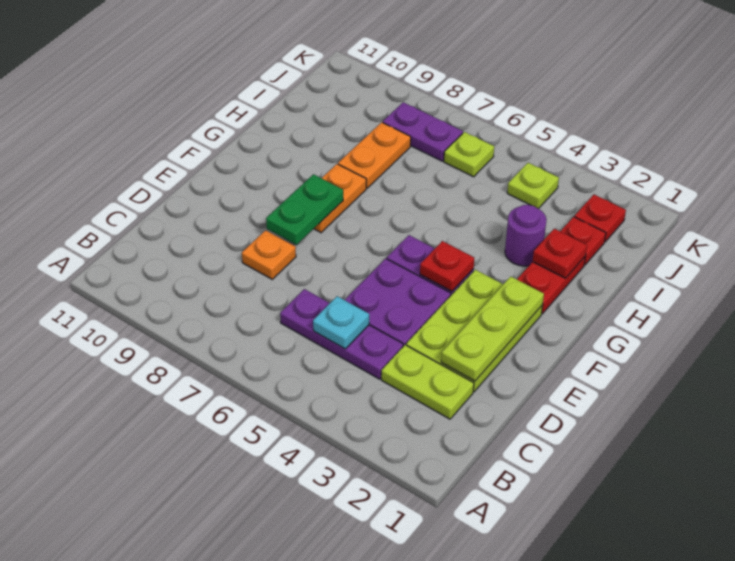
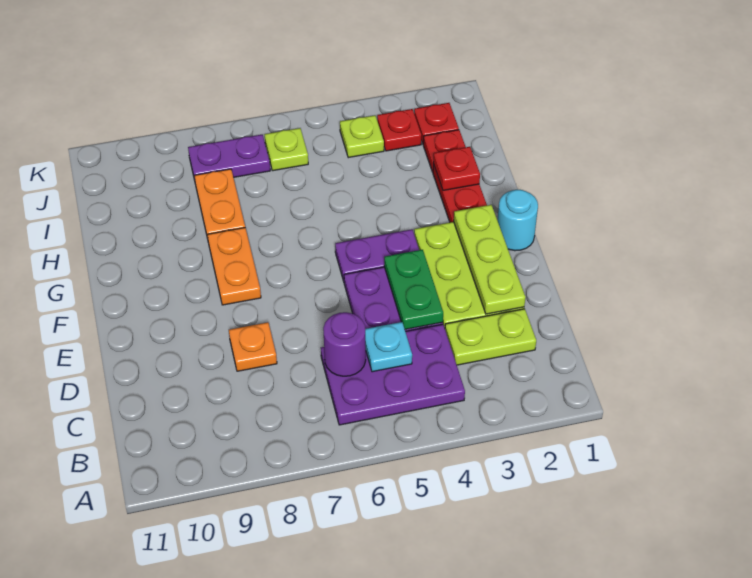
purple plate C4:C6 level 1 -> purple plate B4:C6 level 1
green plate E8:F8 level 2 -> green plate D4:E4 level 2
none -> cyan round brick F1 level 1
red plate F4 level 2 -> red plate J3 level 1
purple round brick H3 level 1 -> purple round brick C6 level 2

